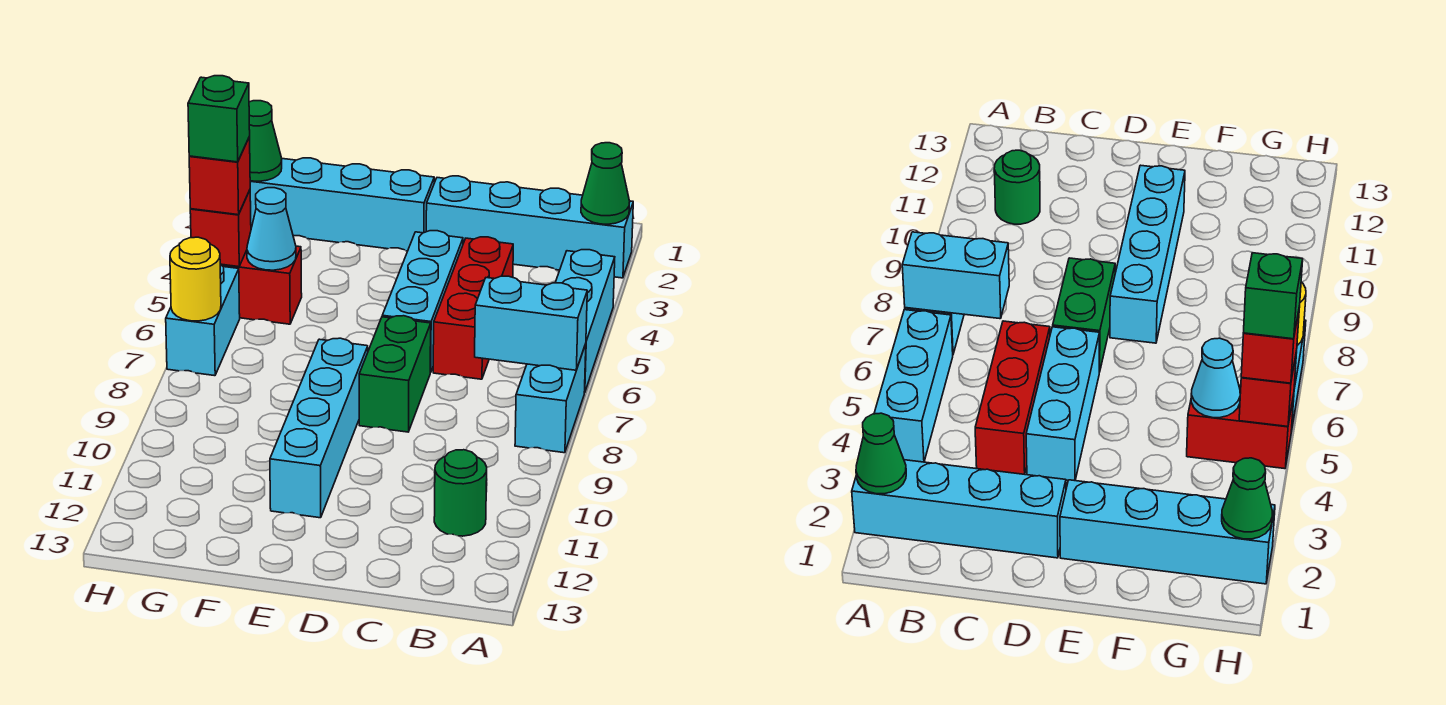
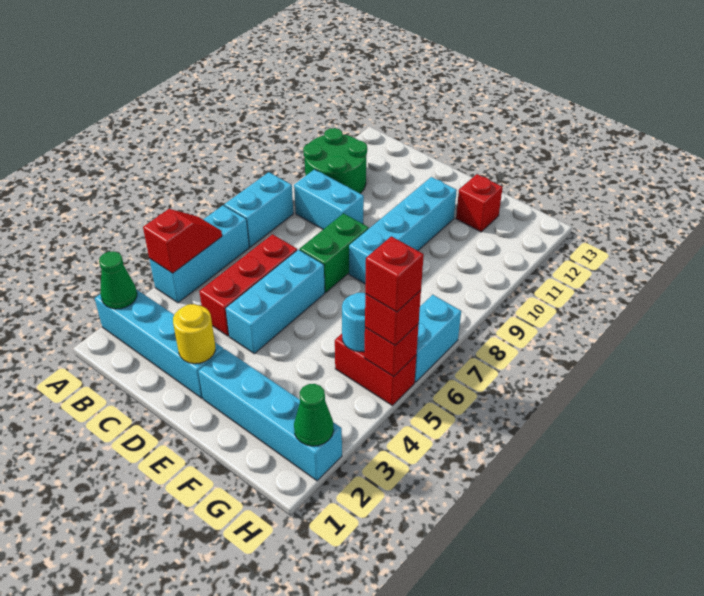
none -> red slope A4:A5 level 2 top 4
cyan brick A7:B7 level 2 -> cyan brick B9:C9 level 1
green round brick B11 level 1 -> green round brick A10:B11 level 1
none -> red brick F12 level 1
cyan cone G5 level 2 -> cyan round brick G5 level 2
green brick H5 level 4 -> red brick H5 level 4
yellow round brick H7 level 2 -> yellow round brick D2 level 2

